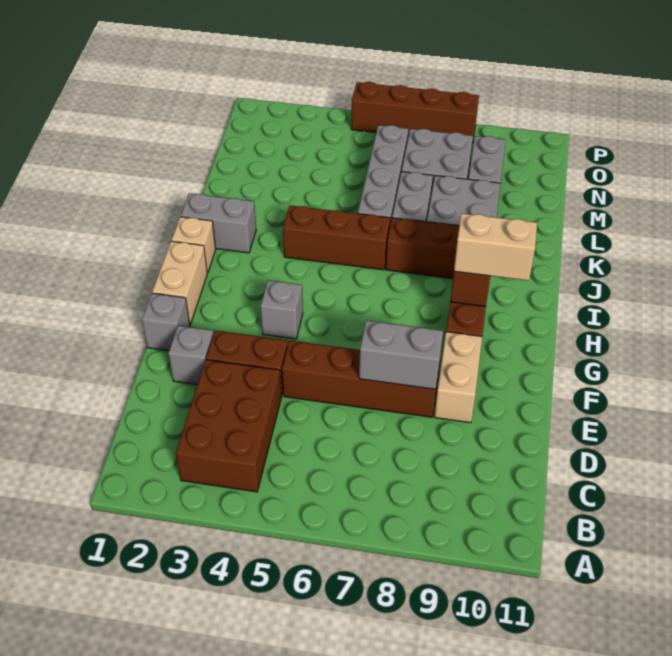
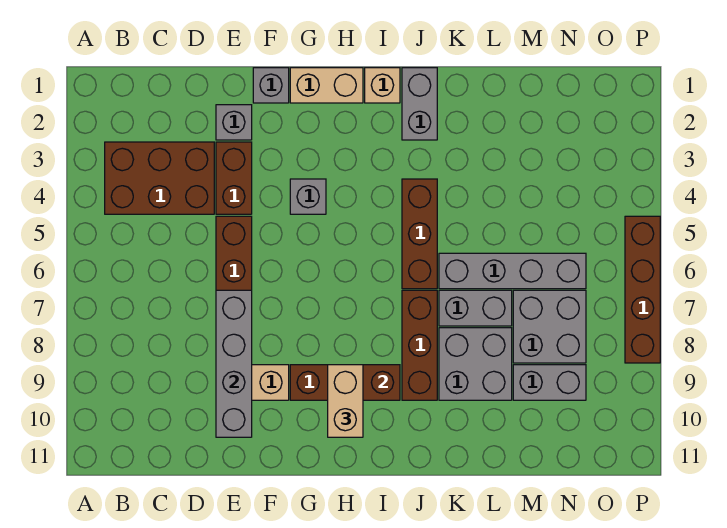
grey brick E7:E8 level 2 -> grey brick E7:E10 level 2

